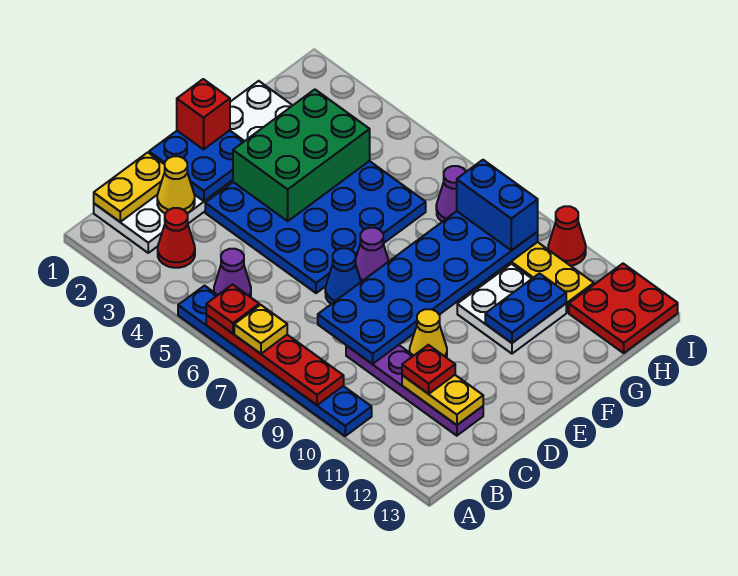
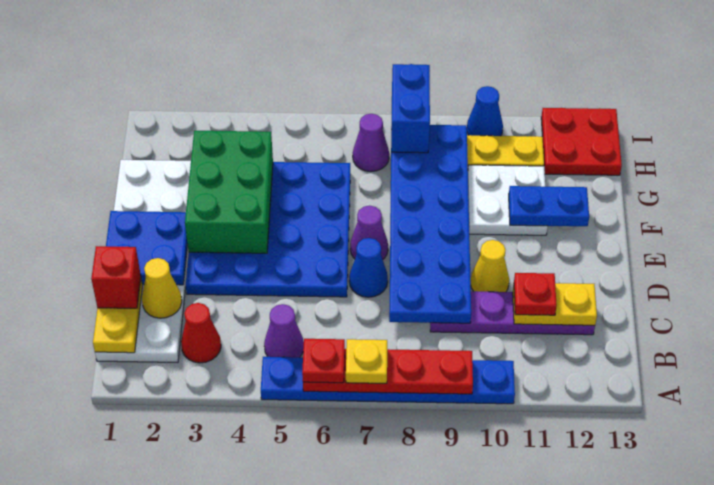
red brick E1 level 3 -> red brick C1 level 3
blue plate F11:G11 level 2 -> blue plate F11:F12 level 2
blue brick H8:H9 level 3 -> blue brick H8:I8 level 3
red cone I10 level 1 -> blue cone I10 level 1

